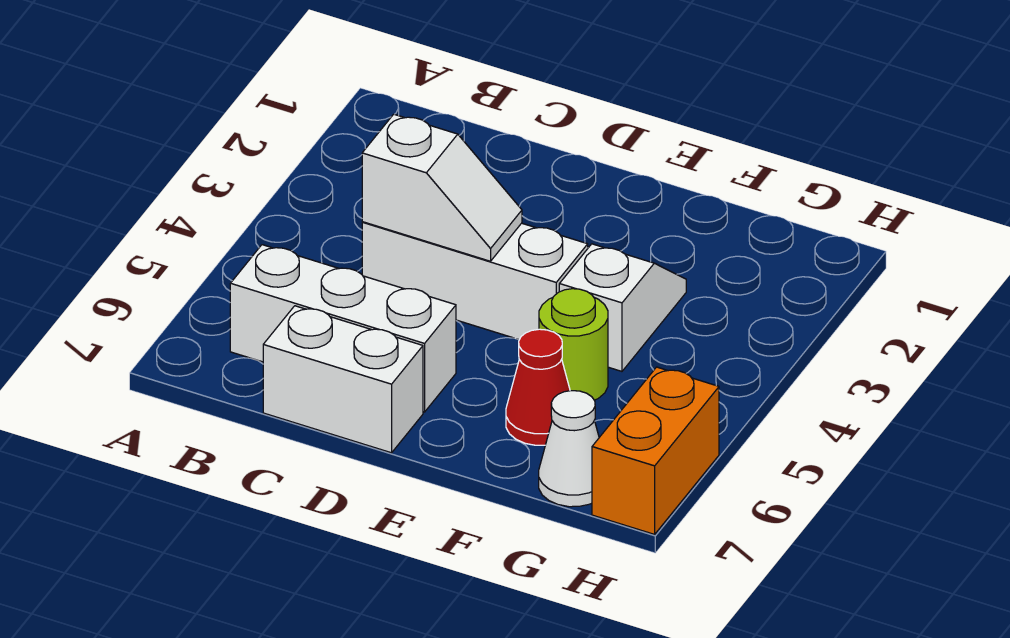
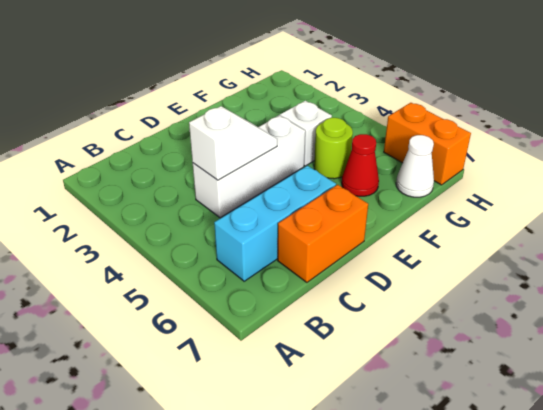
white brick B6:D6 level 1 -> cyan brick B6:D6 level 1
white brick C7:D7 level 1 -> orange brick C7:D7 level 1

